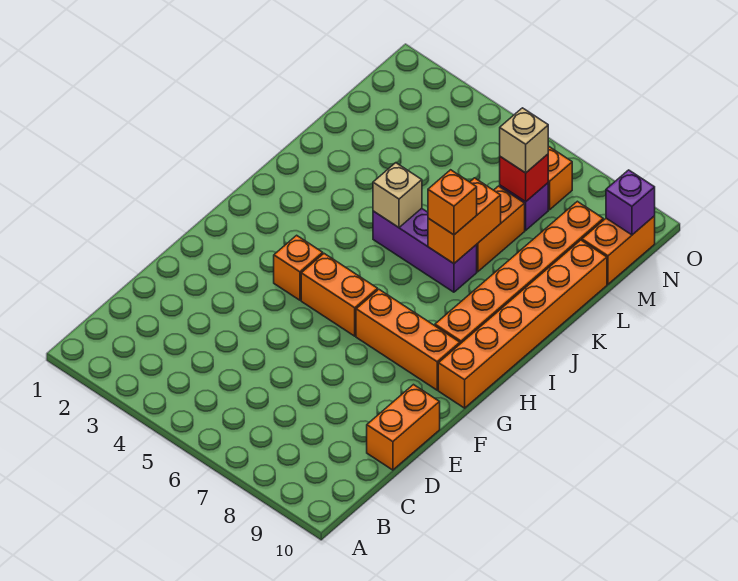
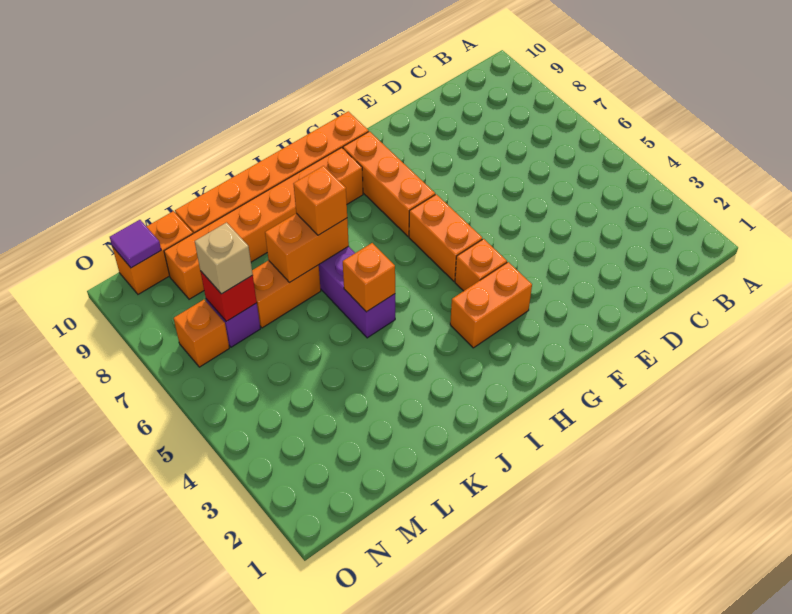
orange brick D10:E10 level 1 -> orange brick G3:H3 level 1
tan brick J5 level 2 -> orange brick J5 level 2
purple brick N10 level 2 -> purple tile N10 level 2

